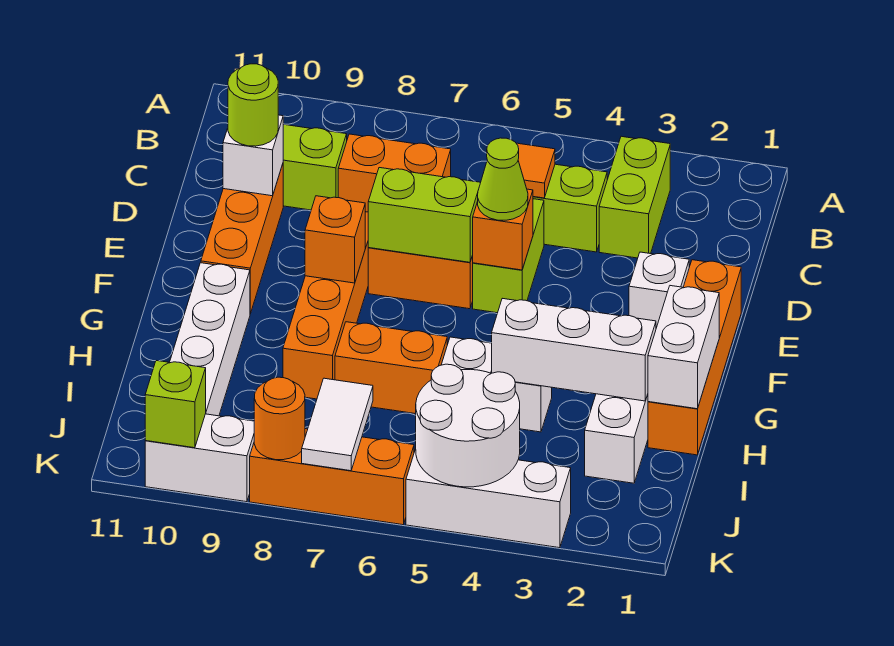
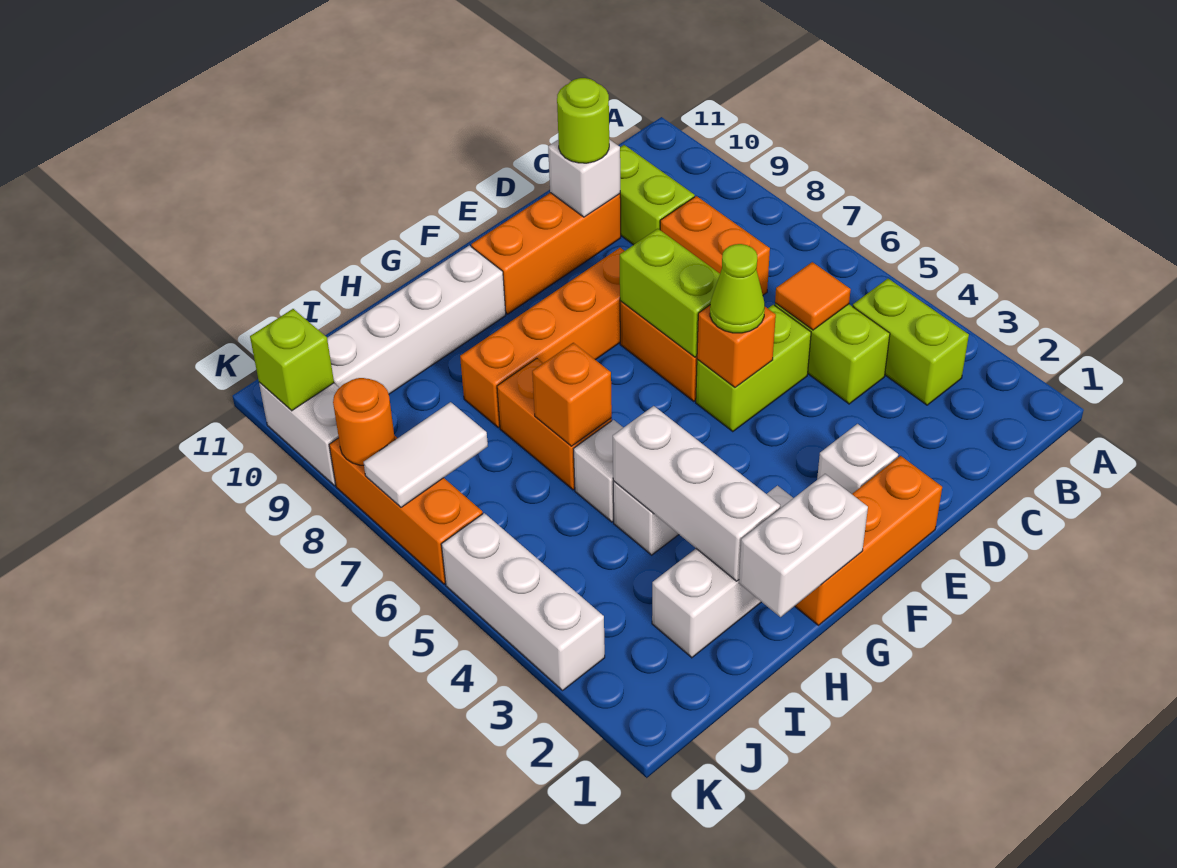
lime brick B3:C3 level 1 -> lime brick B3:B4 level 1
orange brick E1:H1 level 1 -> orange brick E1:G1 level 1
orange brick F8 level 2 -> orange brick H6 level 2
white round brick J4:K5 level 2 -> none

